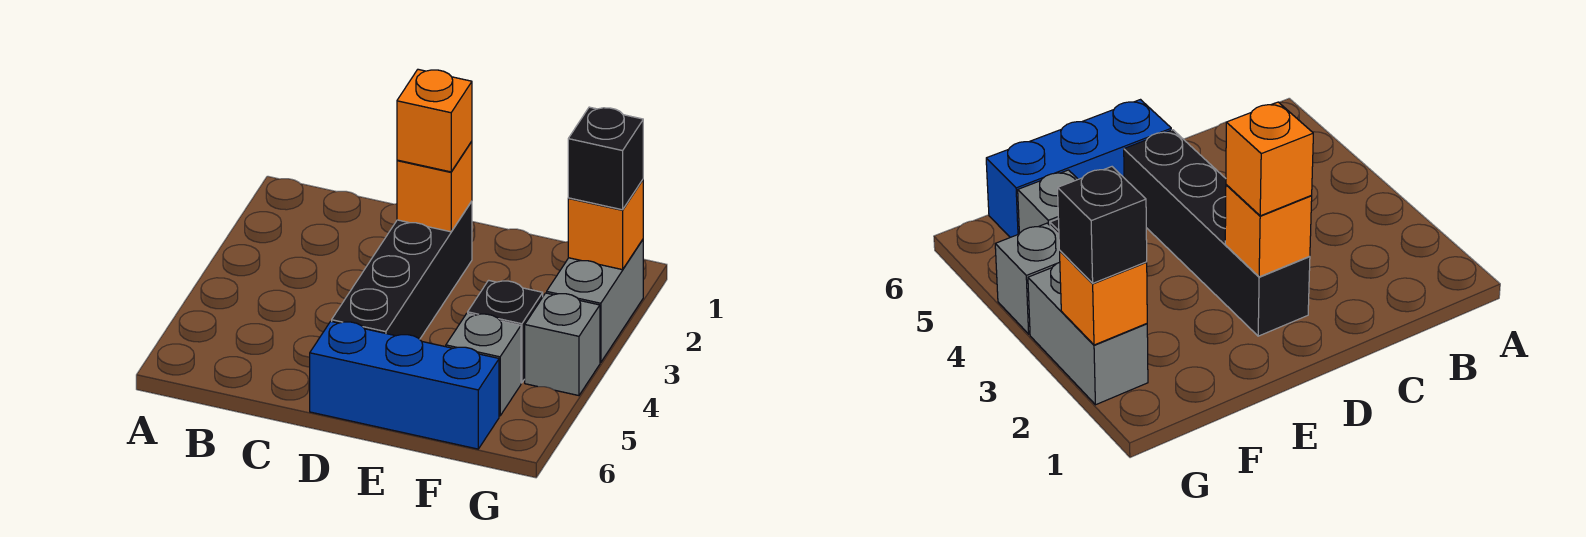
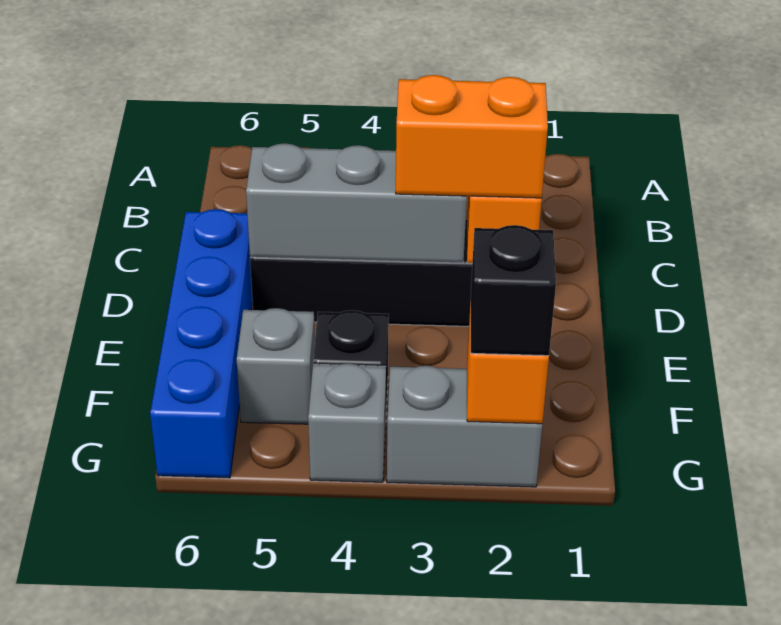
orange brick D2 level 3 -> orange brick D2:D3 level 3
none -> grey brick D3:D5 level 2
blue brick D6:F6 level 1 -> blue brick D6:G6 level 1

